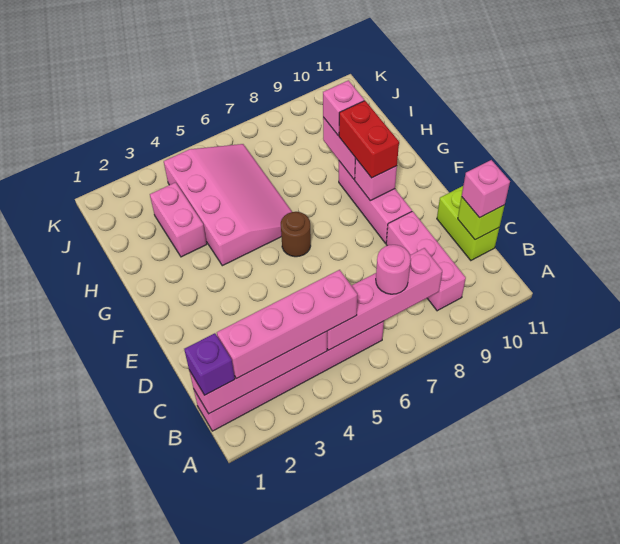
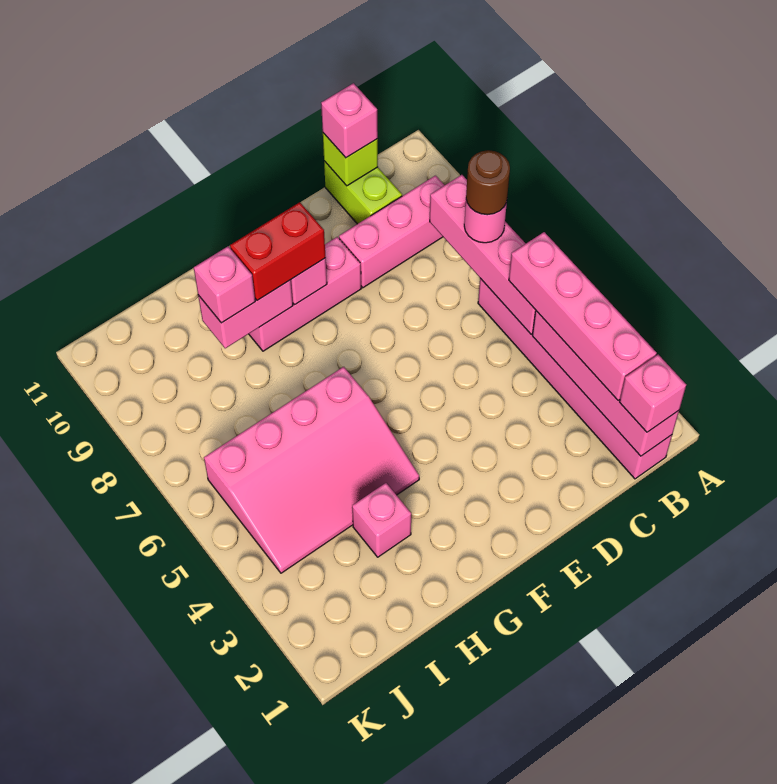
purple brick B1 level 3 -> pink brick B1 level 3
lime brick C11:D11 level 1 -> lime brick C10:C11 level 1
brown round brick F6 level 1 -> brown round brick B7 level 4
pink slope G4:J6 level 1 top 4 -> pink slope G4:J6 level 1 top 6
pink brick H3:I3 level 1 -> pink brick H3 level 1

